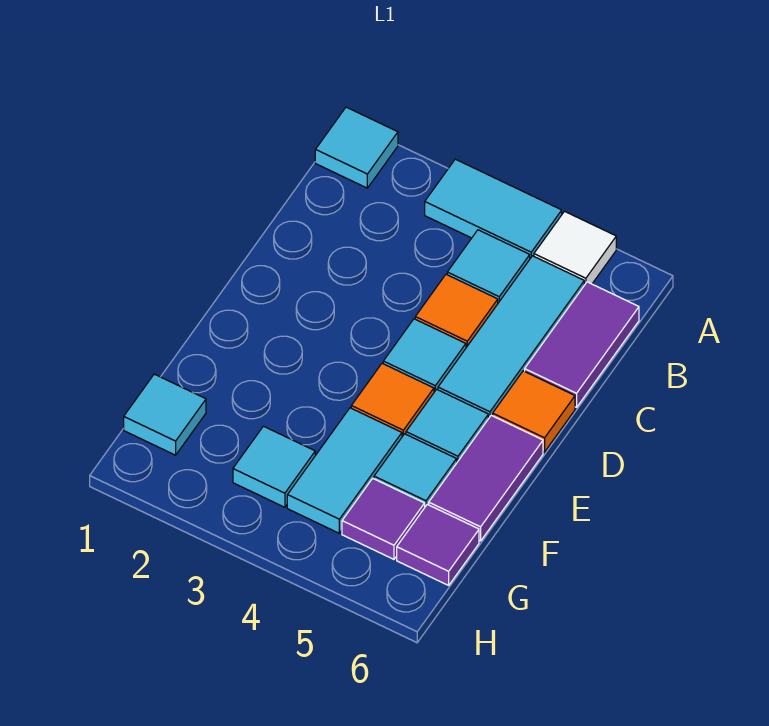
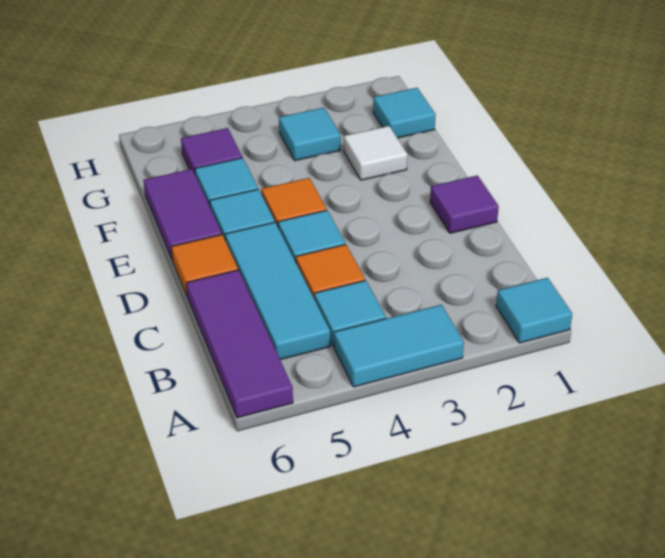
white tile A5 level 1 -> white tile F2 level 1
purple tile B6:C6 level 1 -> purple tile A6:C6 level 1
cyan tile F4:G4 level 1 -> none
purple tile G6 level 1 -> purple tile D1 level 1

